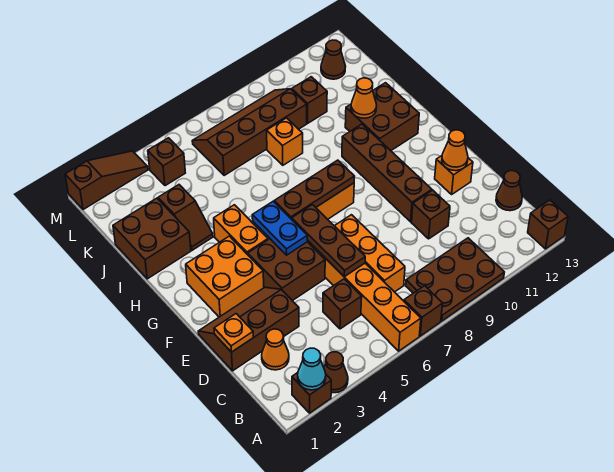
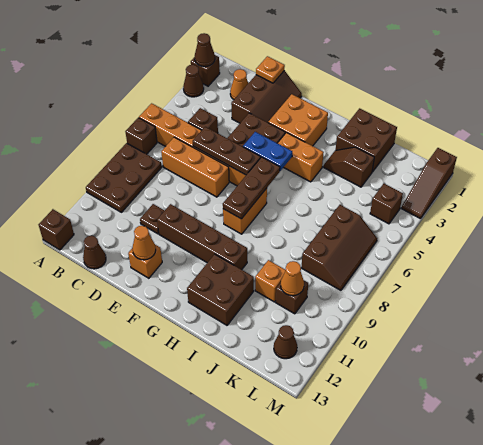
cyan cone A2 level 2 -> brown cone A2 level 2
brown brick D10 level 1 -> brown plate D10 level 1
orange cone I11 level 2 -> orange cone K10 level 2
orange brick J8 level 1 -> orange brick J10 level 1
brown slope K6:L9 level 1 top K -> brown slope K6:L8 level 1 top K

